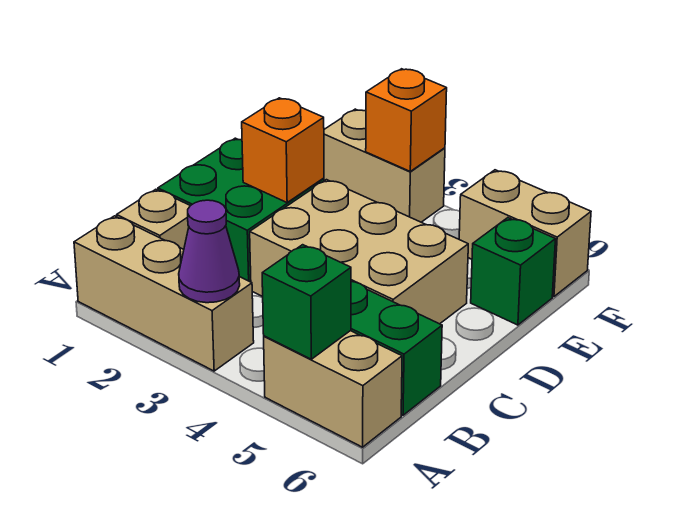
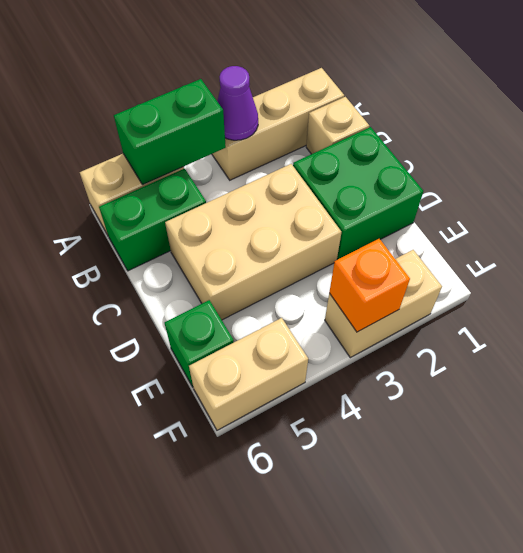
green brick A5 level 2 -> green brick A4:A5 level 2
orange brick D2 level 2 -> none

